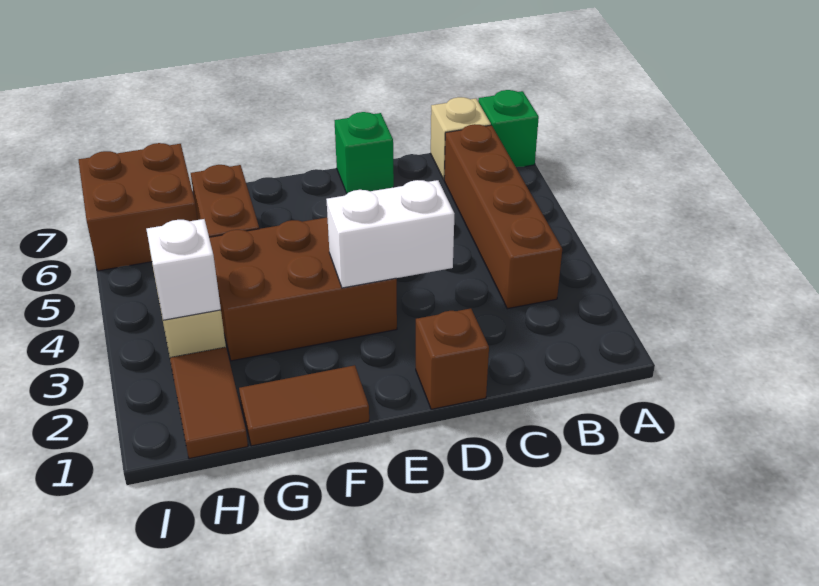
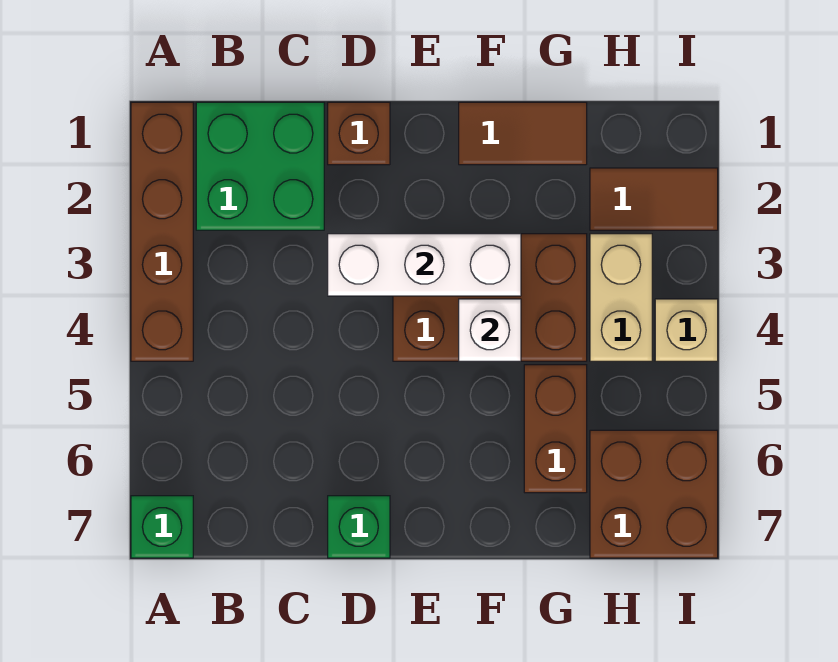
none -> green brick B1:C2 level 1
brown brick B3:B6 level 1 -> brown brick A1:A4 level 1
tan brick B7 level 1 -> tan brick I4 level 1
white brick D3:E3 level 2 -> white brick D3:F3 level 2
brown tile H1:H2 level 1 -> brown tile H2:I2 level 1
white brick H3 level 2 -> white brick F4 level 2

